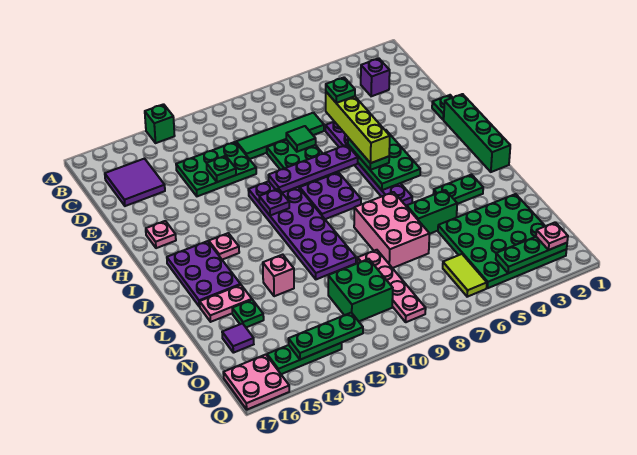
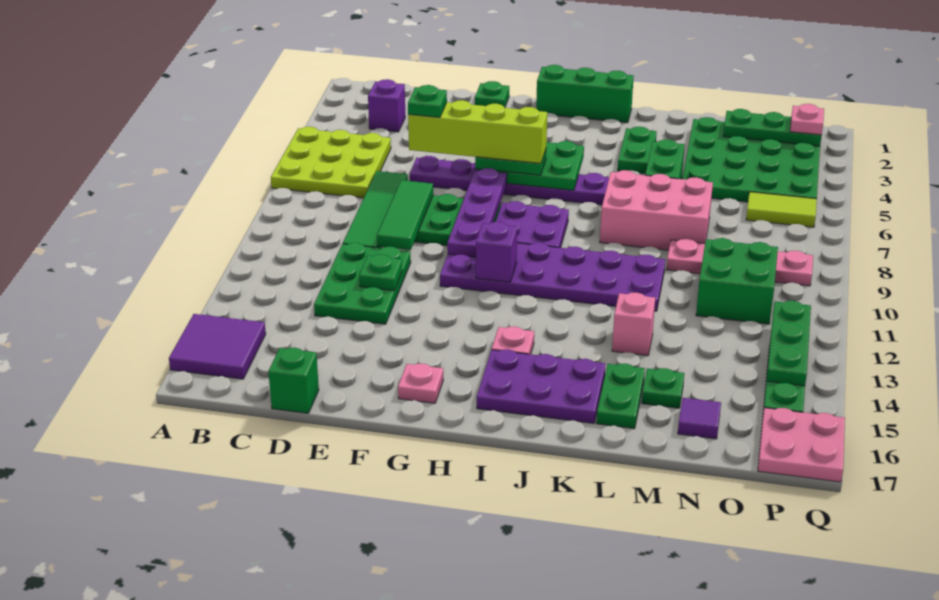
none -> lime plate A5:C7 level 1
green brick A13 level 1 -> green brick D17 level 1
purple tile C15:D16 level 1 -> purple tile A15:B16 level 1
green tile E8 level 2 -> green tile E8:E10 level 2
green brick G1:J1 level 1 -> green brick H1:J1 level 1
purple plate H11 level 2 -> purple brick H11 level 2
pink plate L15:L16 level 1 -> green plate L15:L16 level 1
green plate P2:P4 level 2 -> green plate N2:P2 level 2

